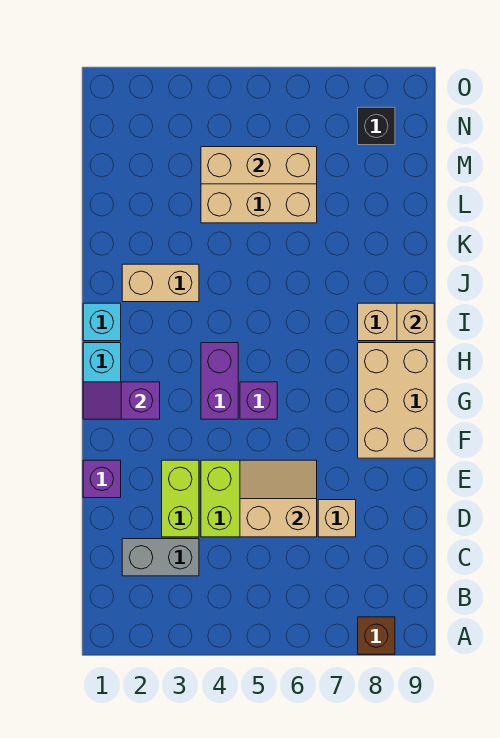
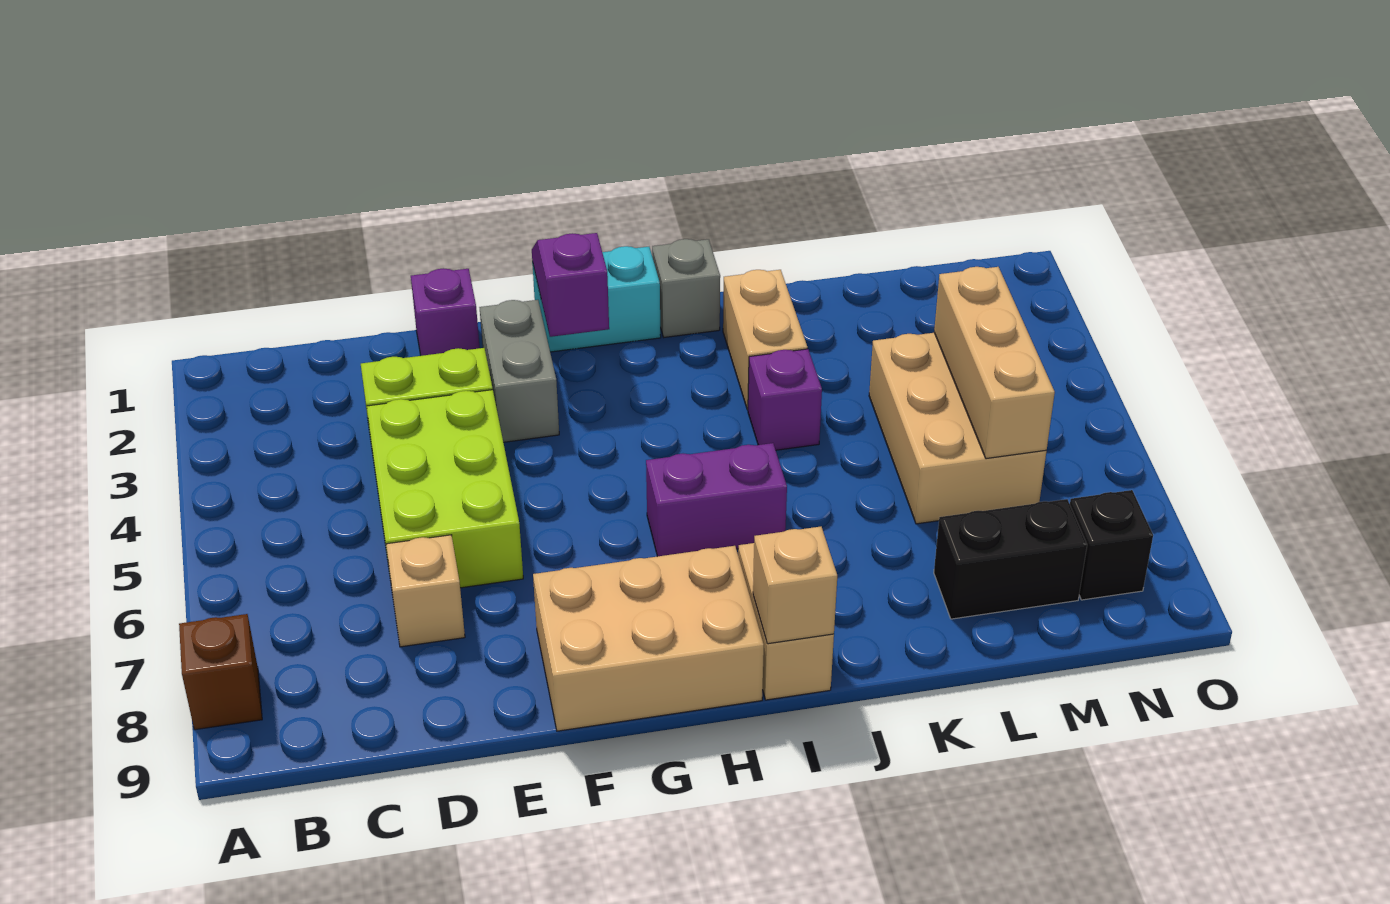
grey brick C2:C3 level 1 -> grey brick F2:F3 level 1
tan slope D5:E6 level 2 top D -> none
purple brick G4:H4 level 1 -> purple brick H6:I6 level 1
purple brick G5 level 1 -> purple brick J4 level 1
cyan brick I1 level 1 -> grey brick I1 level 1
none -> black brick L8:M8 level 1

